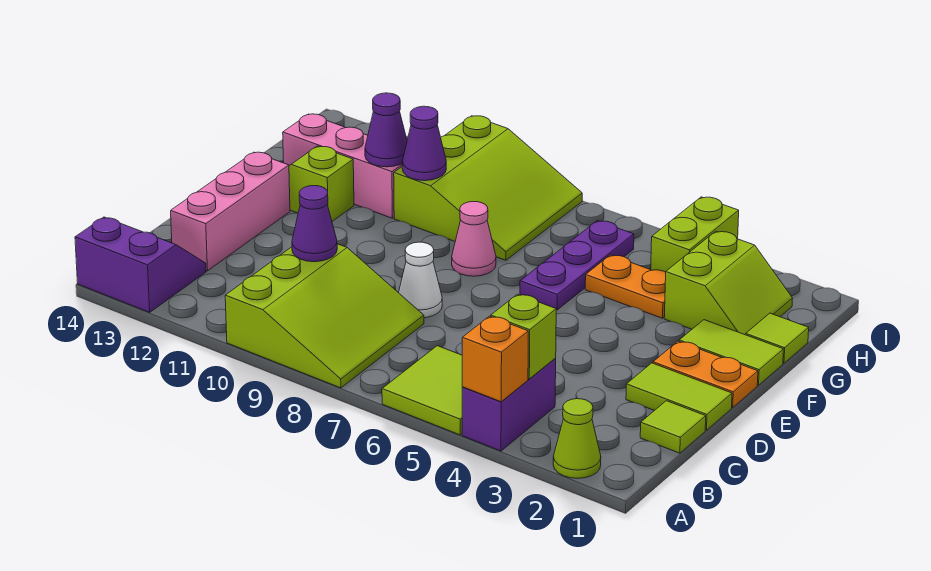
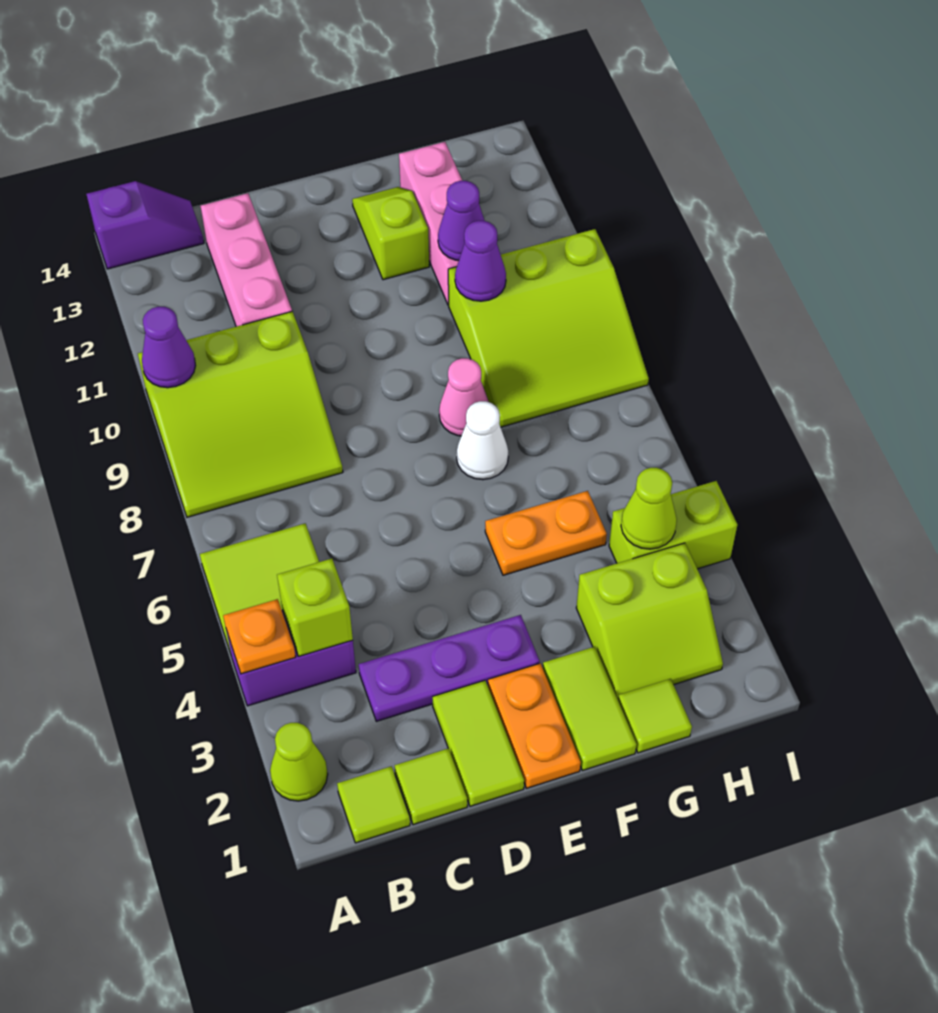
orange brick A4 level 2 -> orange plate A4 level 2
purple slope A13:B14 level 1 top A -> purple slope A14:B14 level 1 top A
none -> lime tile B1 level 1
purple cone C10 level 2 -> purple cone A10 level 2
pink brick C13:E13 level 1 -> pink brick C11:C13 level 1
white cone D8 level 1 -> white cone F7 level 1
purple plate F6:H6 level 1 -> purple plate C3:E3 level 1
orange plate G4:G5 level 1 -> orange plate F5:G5 level 1
none -> lime cone H4 level 2

